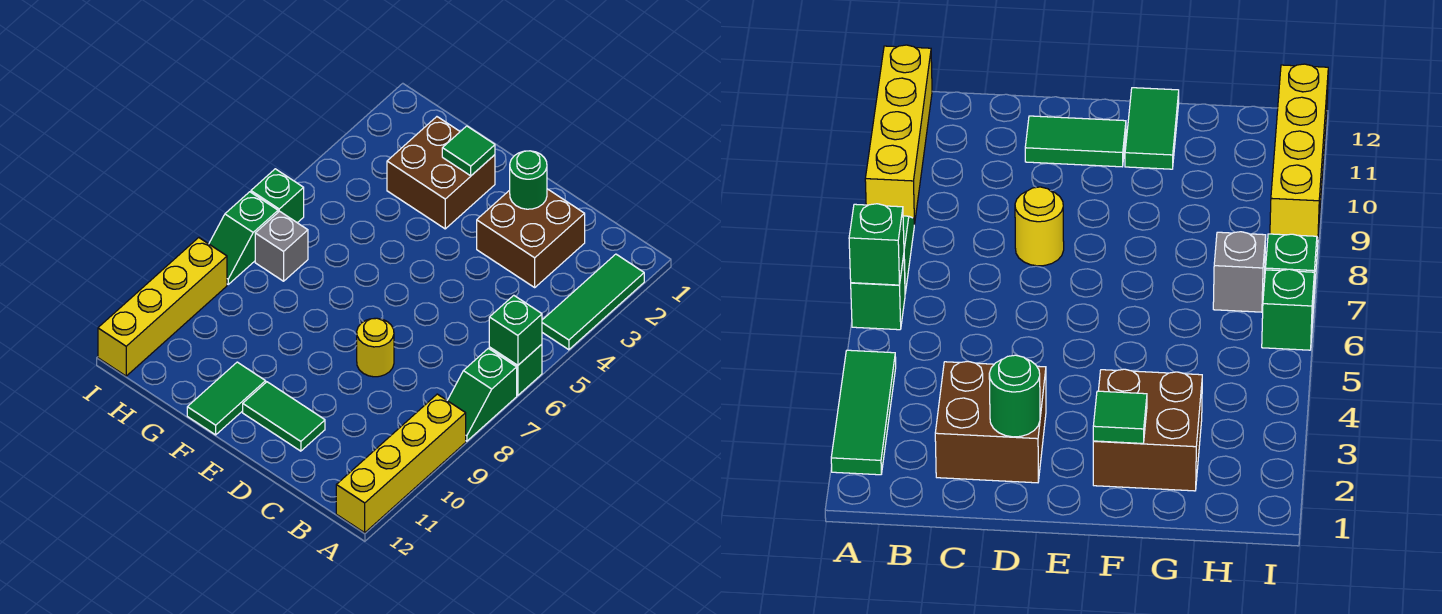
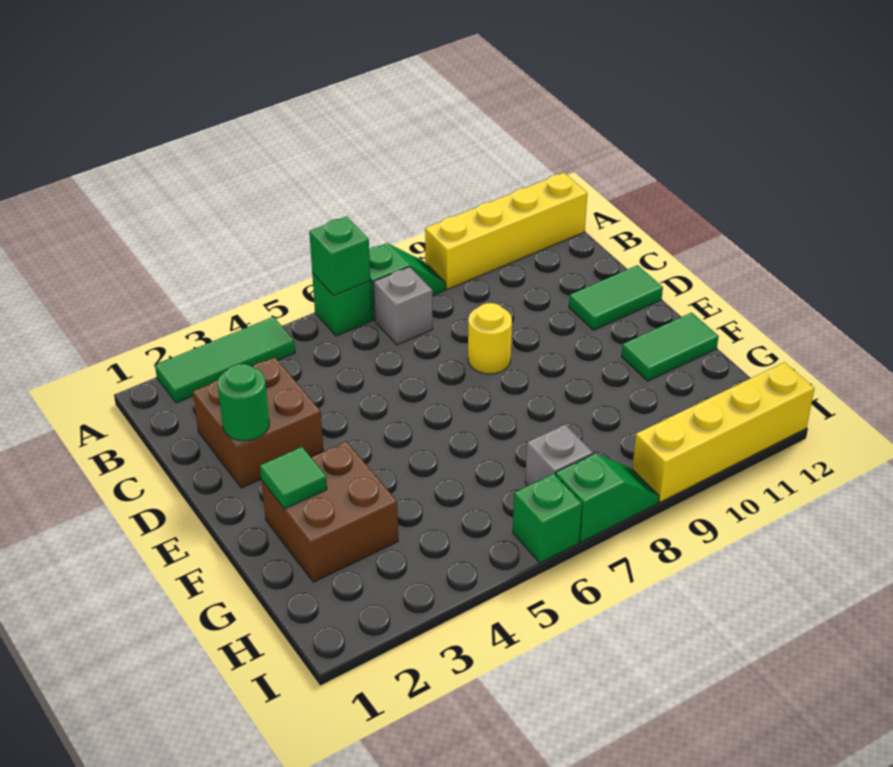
none -> grey brick B7 level 1
green tile D11:E11 level 1 -> green tile D11:D12 level 1

